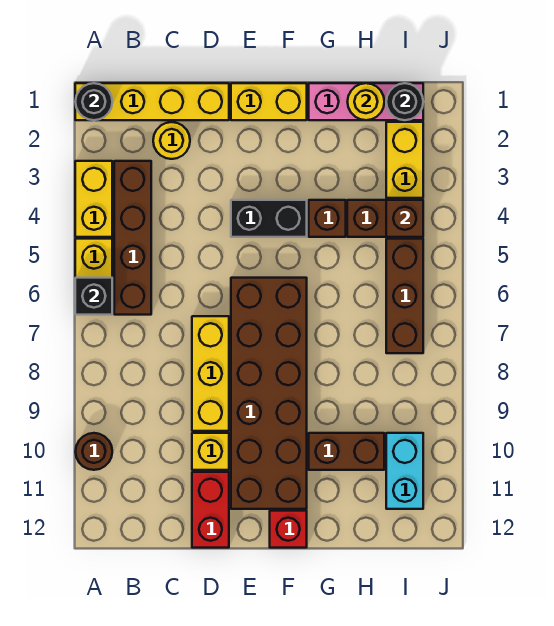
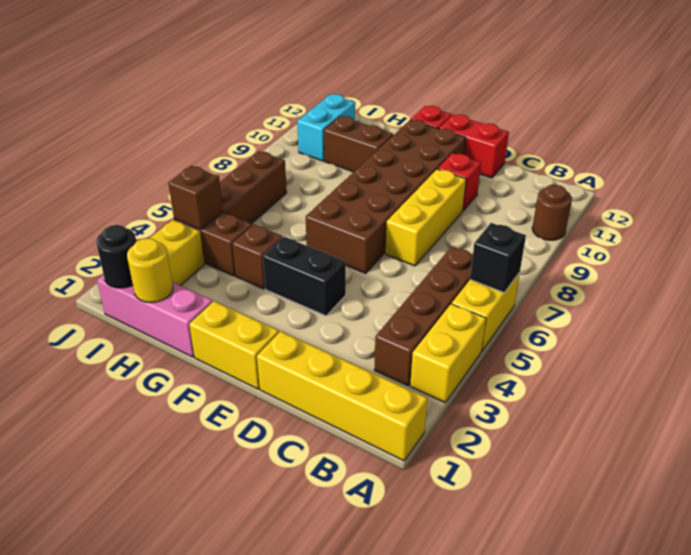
black round brick A1 level 2 -> none
yellow round brick C2 level 1 -> none
yellow brick D10 level 1 -> red brick D10 level 1
red brick D11:D12 level 1 -> red brick D12:E12 level 1

